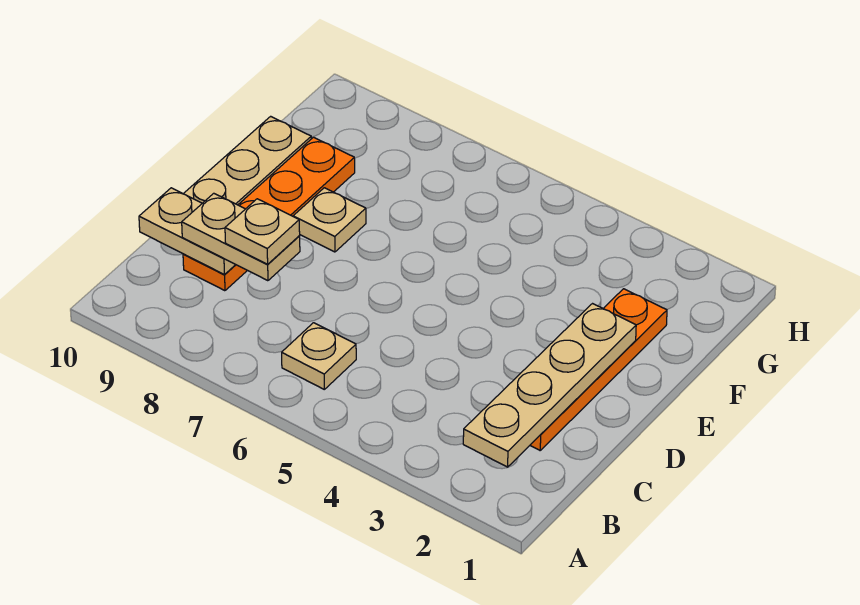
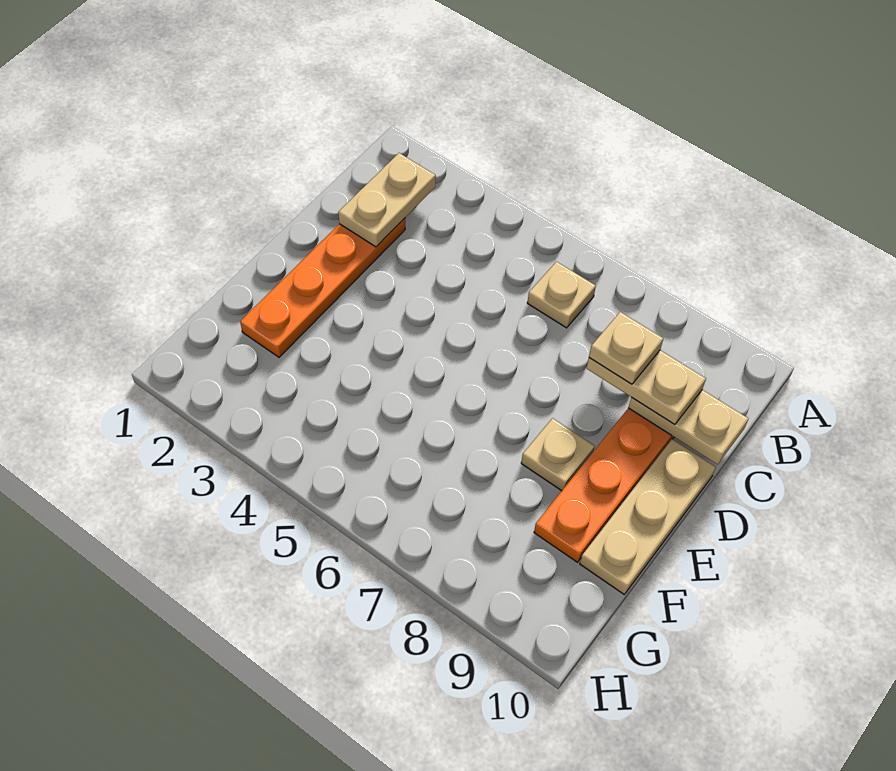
tan plate B2:E2 level 2 -> tan plate B2:C2 level 2

